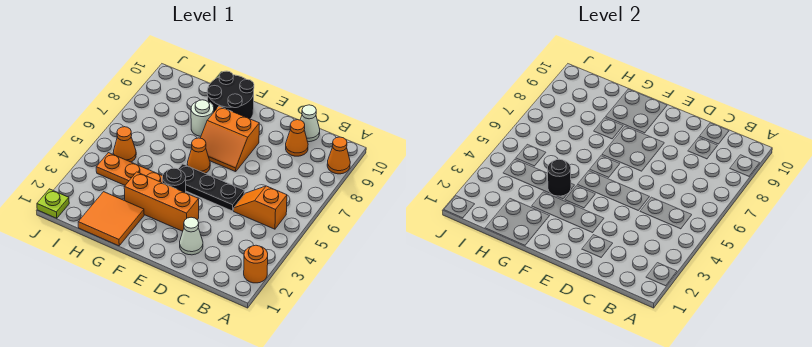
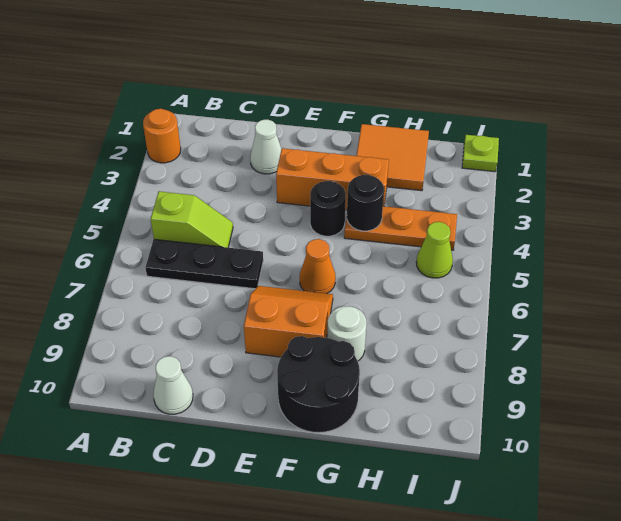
orange cone A9 level 1 -> none
orange slope B5:C5 level 1 top B -> lime slope B5:C5 level 1 top B
orange cone C9 level 1 -> none
black plate D5:F5 level 1 -> black plate B6:D6 level 1
orange cone I5 level 1 -> lime cone I5 level 1

